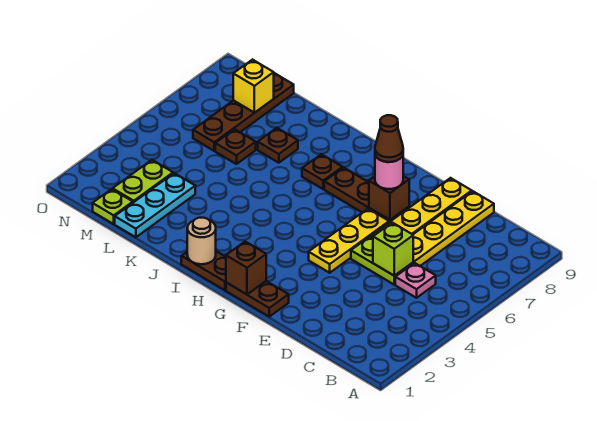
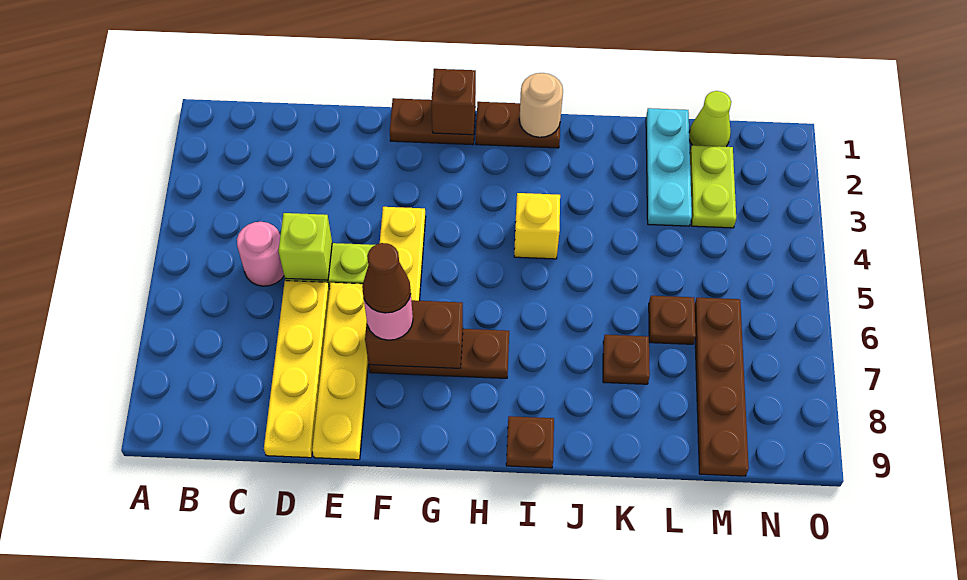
pink plate C5 level 1 -> pink round brick C5 level 1
brown brick F7 level 2 -> brown brick F7:G7 level 2
brown plate I7 level 1 -> brown plate I9 level 1
lime plate M1 level 1 -> lime cone M1 level 1
yellow brick M8 level 2 -> yellow brick I4 level 1

